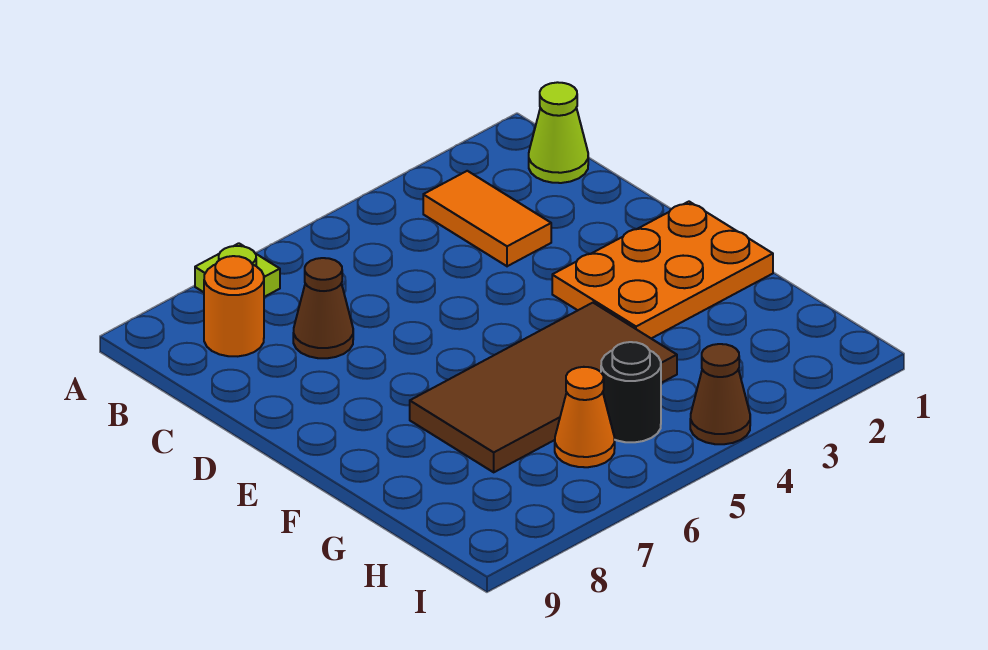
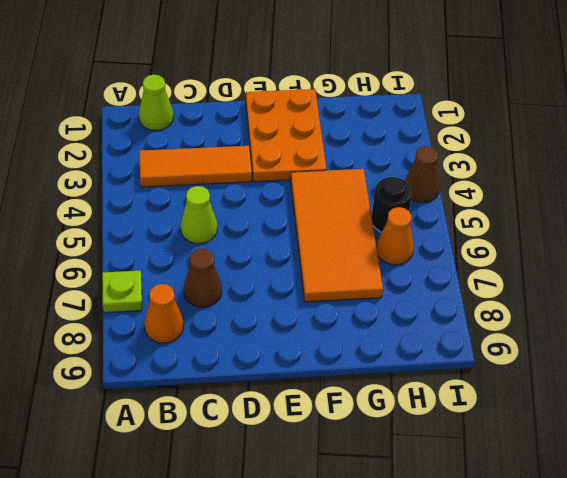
orange tile B3:C3 level 1 -> orange tile B3:D3 level 1
orange round brick B8 level 1 -> orange cone B8 level 1
none -> lime cone C5 level 1
brown tile F4:G7 level 1 -> orange tile F4:G7 level 1

